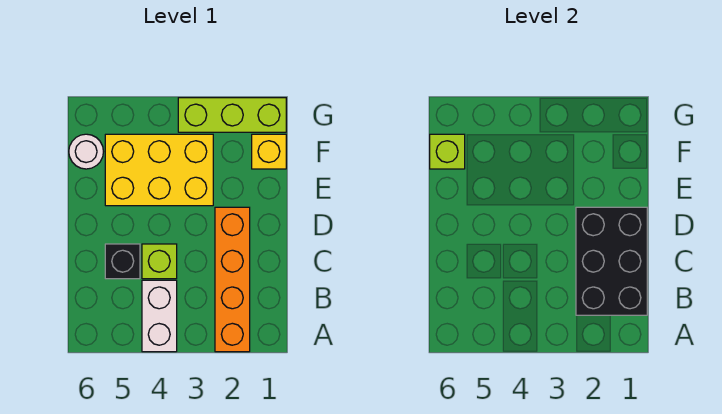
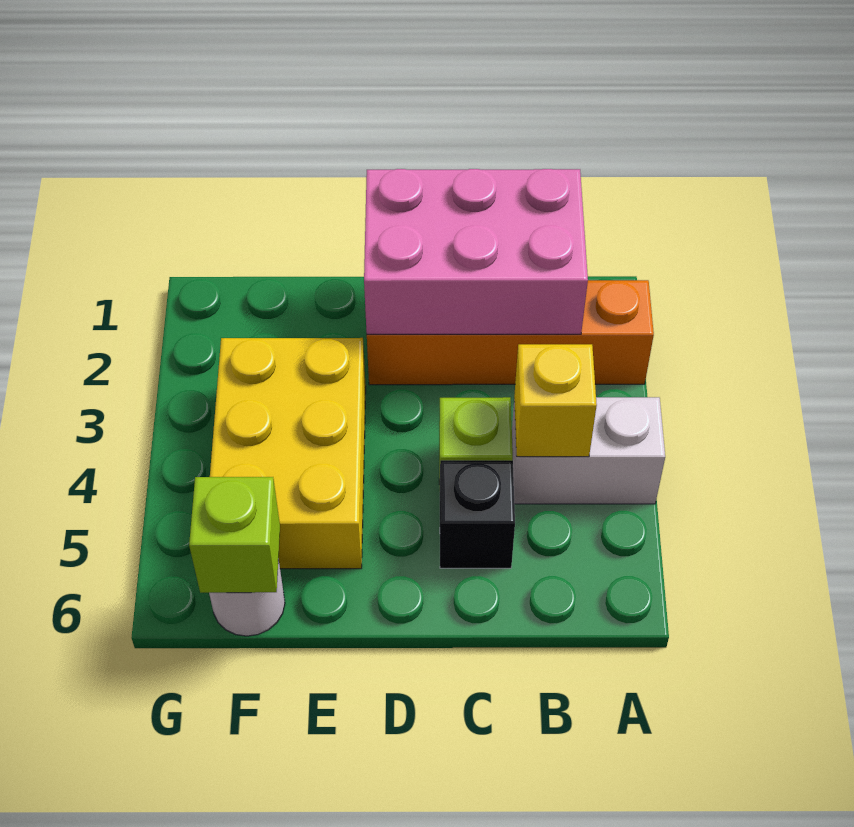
black brick B1:D2 level 2 -> pink brick B1:D2 level 2
yellow brick F1 level 1 -> yellow brick B4 level 2
lime brick G1:G3 level 1 -> none

